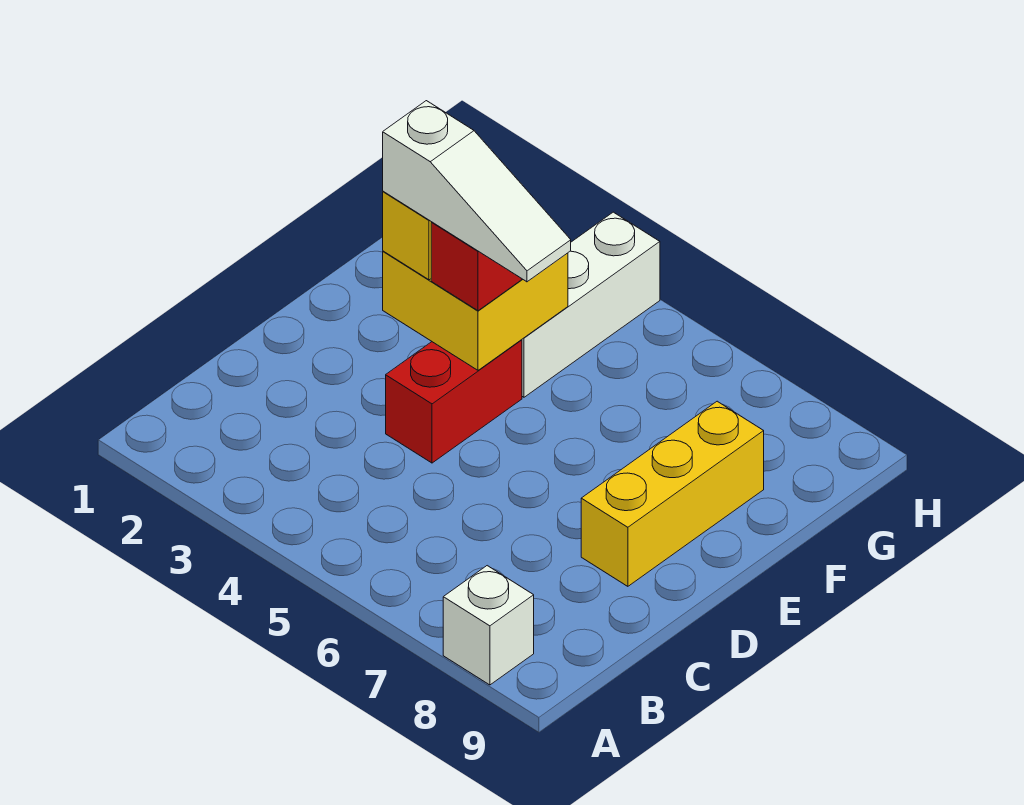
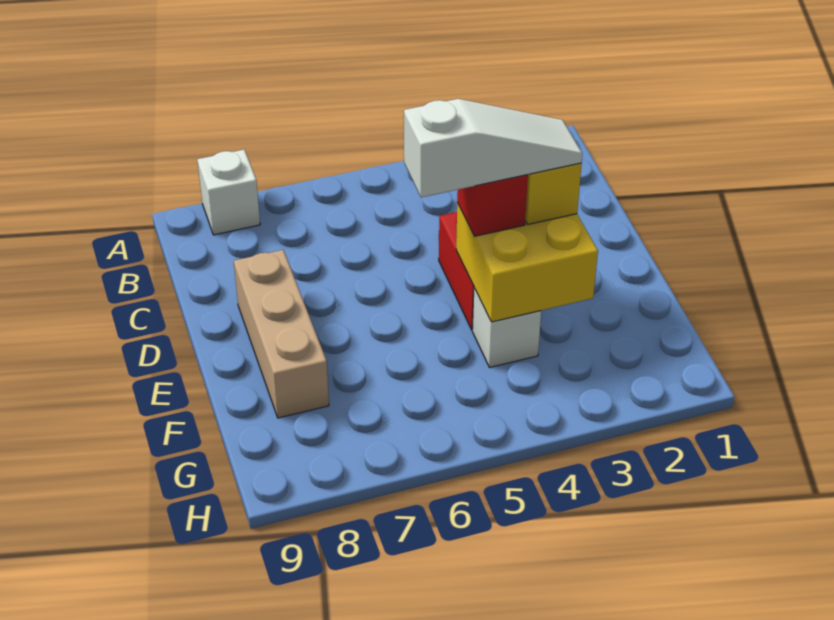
yellow brick D8:F8 level 1 -> tan brick D8:F8 level 1
white slope E3:E5 level 4 top 3 -> white slope E3:E5 level 4 top 5
white brick F4:H4 level 1 -> white brick F4 level 1

